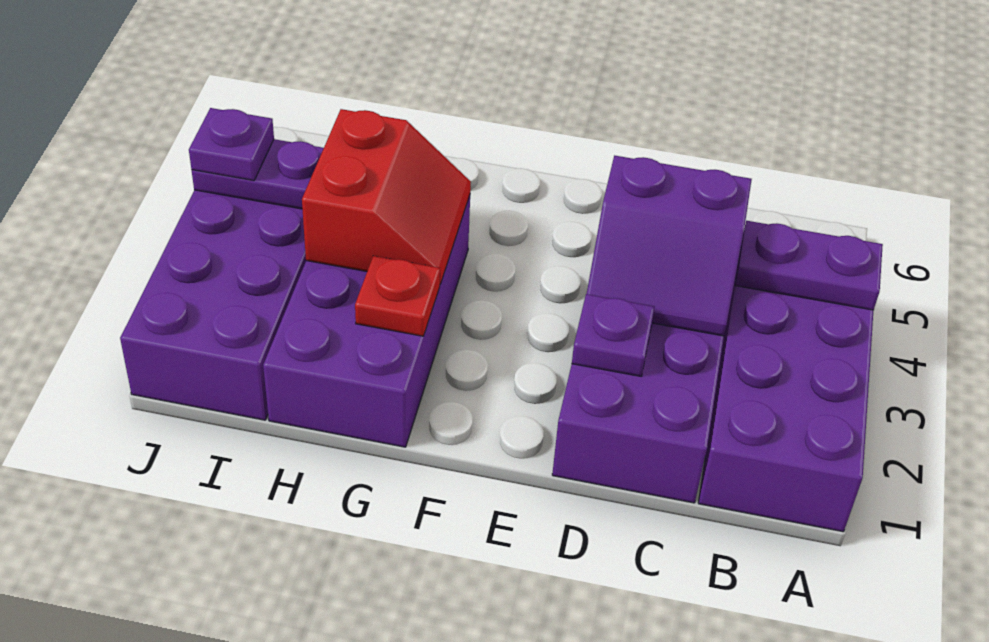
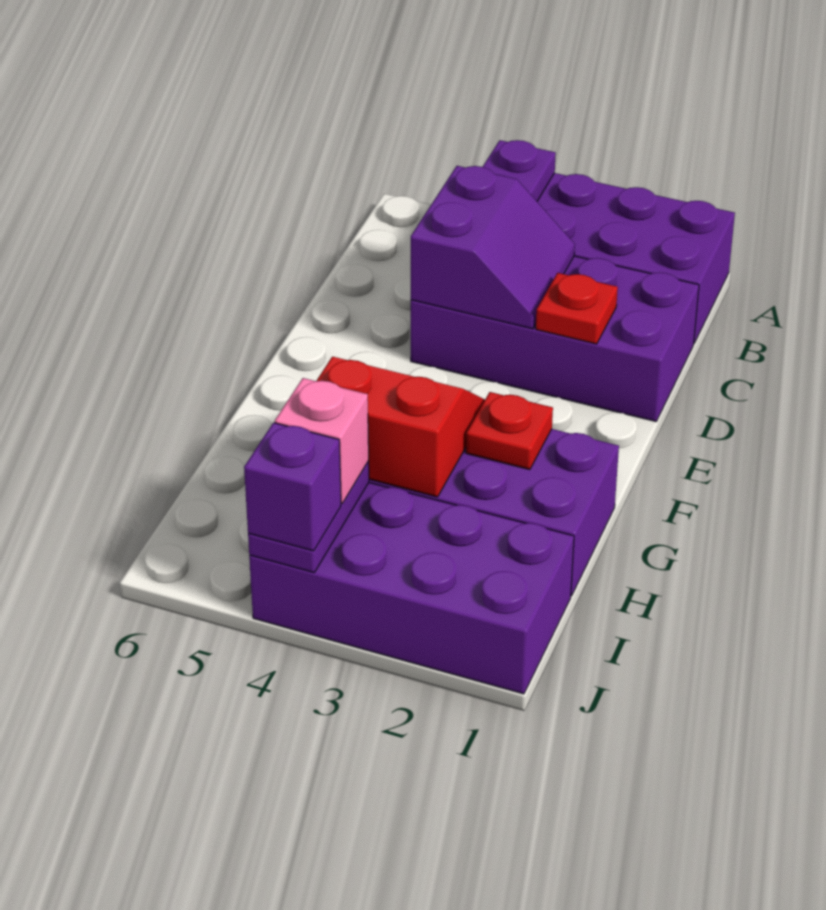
purple plate D2 level 2 -> red plate D2 level 2
none -> pink brick I4 level 3
purple plate J4 level 3 -> purple brick J4 level 3

